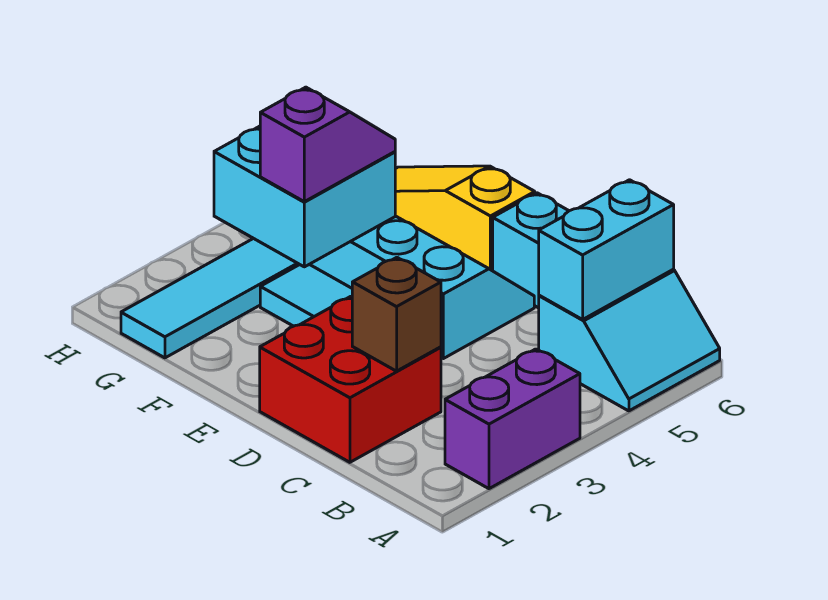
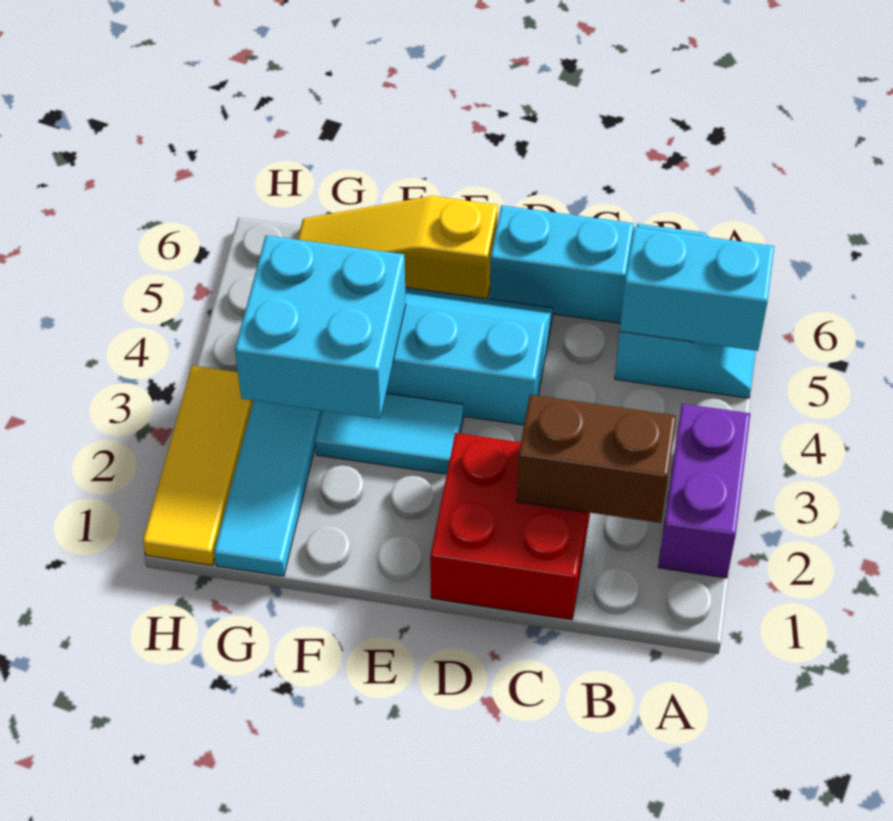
cyan brick B5:B6 level 2 -> cyan brick A5:B5 level 2
brown brick C2 level 2 -> brown brick B2:C2 level 2
purple slope F3:F4 level 3 top 3 -> none
none -> yellow tile H1:H3 level 1

